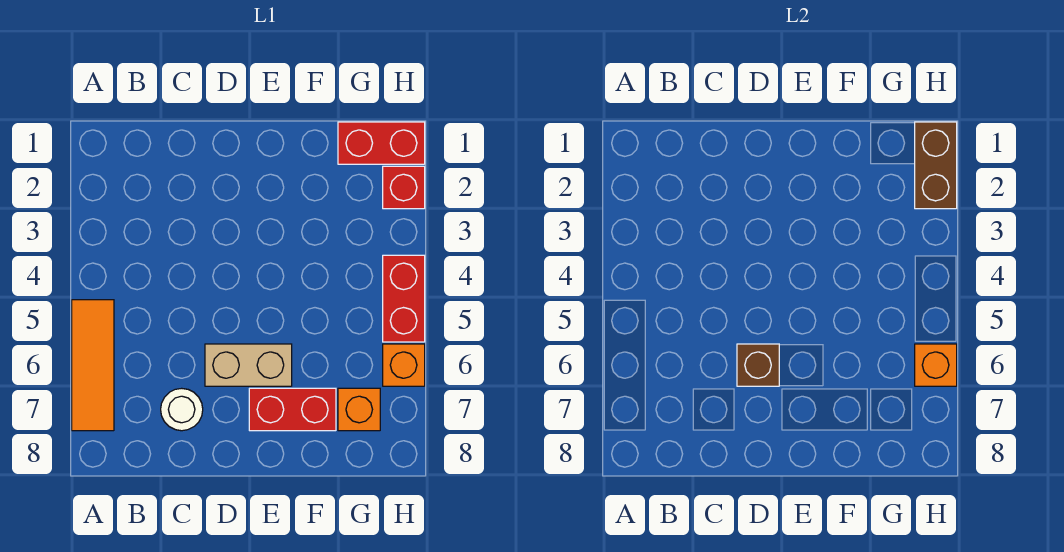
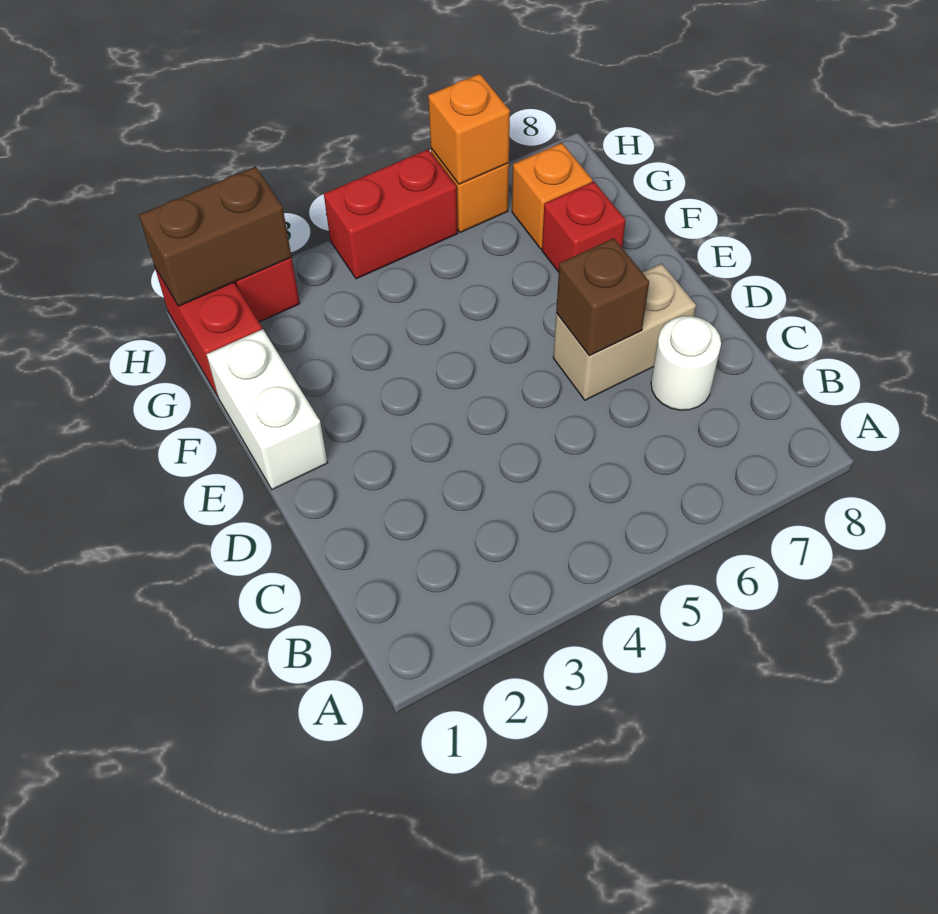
orange tile A5:A7 level 1 -> none
tan brick D6:E6 level 1 -> tan brick D6:D7 level 1
none -> white brick E1:F1 level 1
red brick E7:F7 level 1 -> red brick F7 level 1

